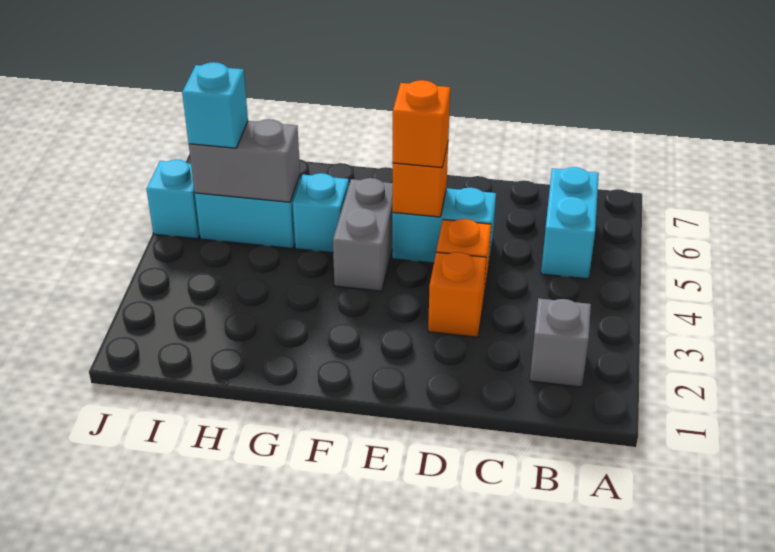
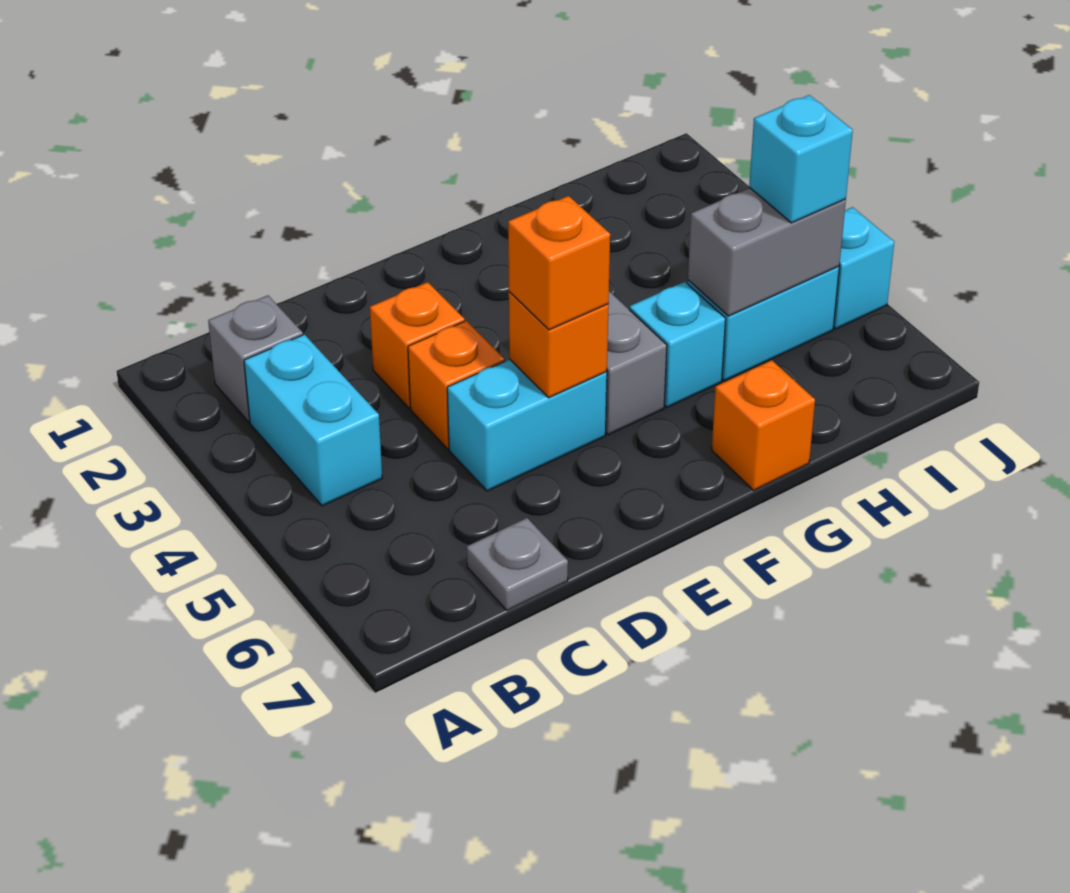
cyan brick B5:B6 level 1 -> cyan brick B3:B4 level 1
none -> grey plate C7 level 1
none -> orange brick G7 level 1

